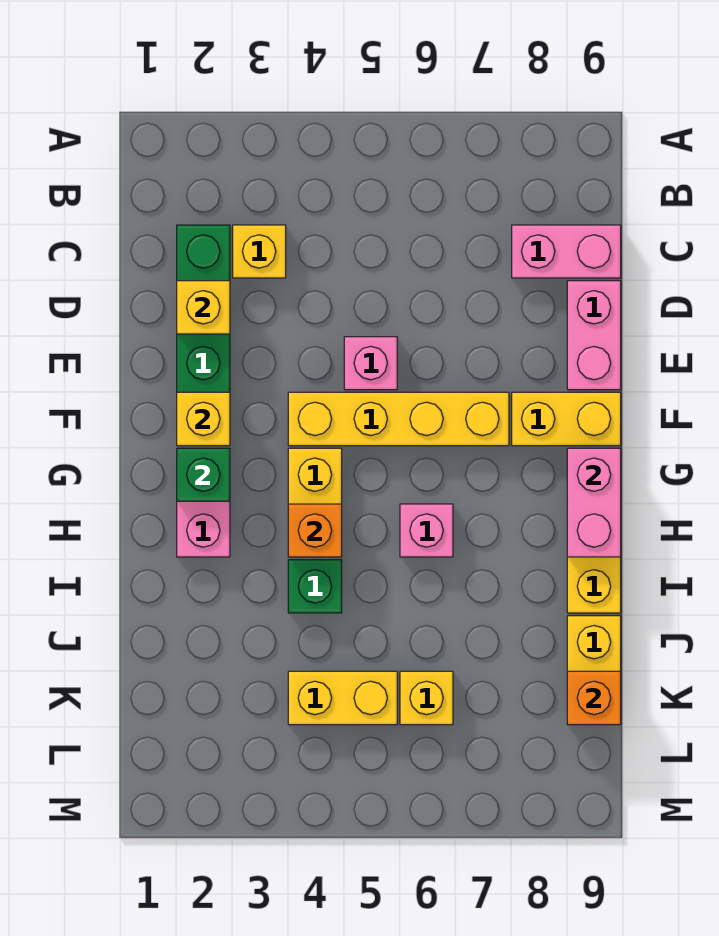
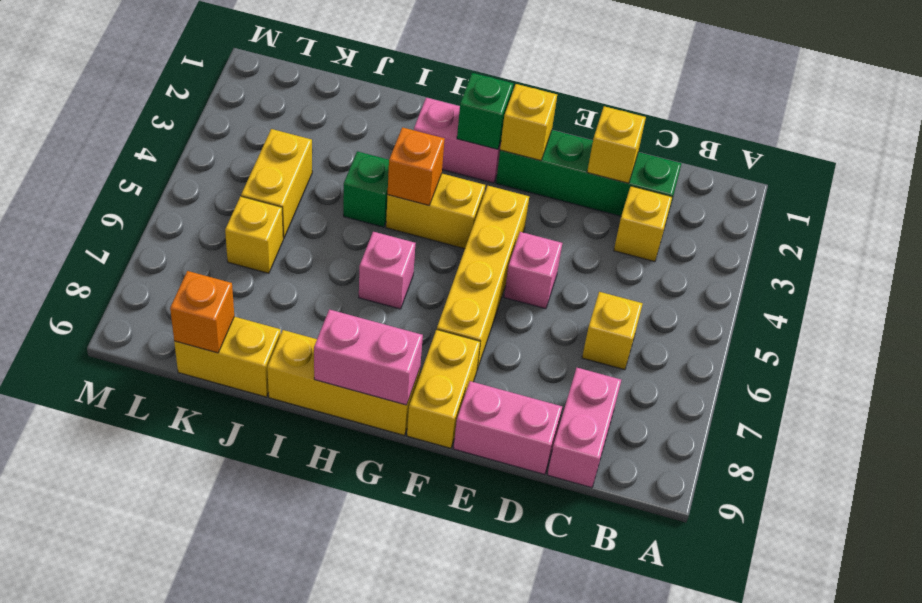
none -> yellow brick C6 level 1

